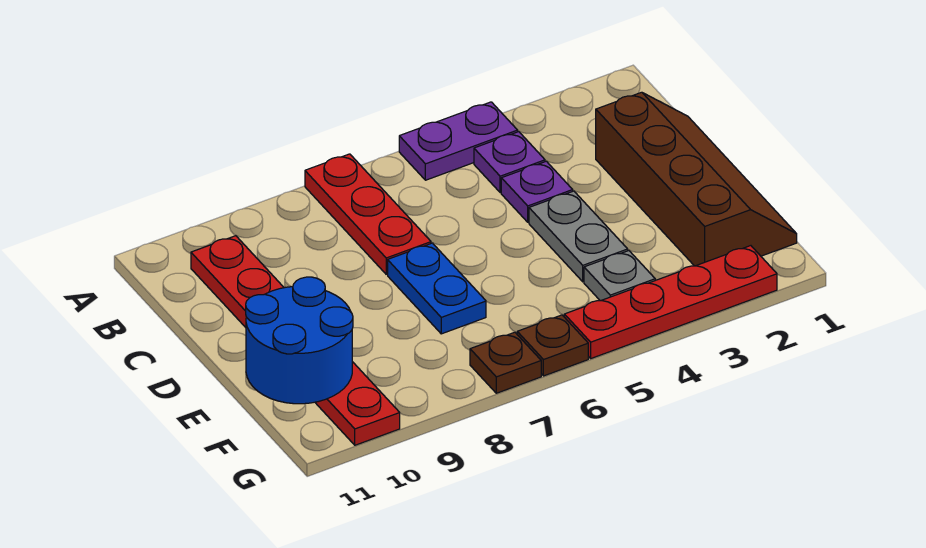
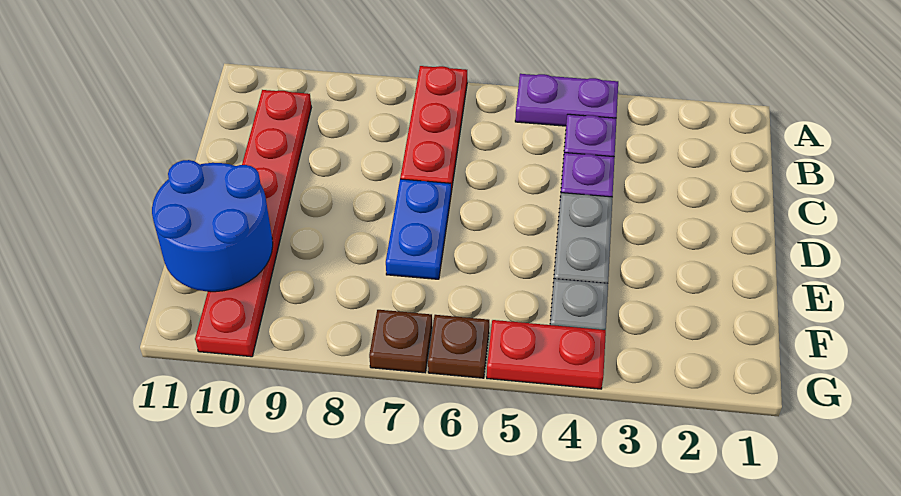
brown slope C1:F2 level 1 top 2 -> none
red plate G2:G5 level 1 -> red plate G4:G5 level 1

